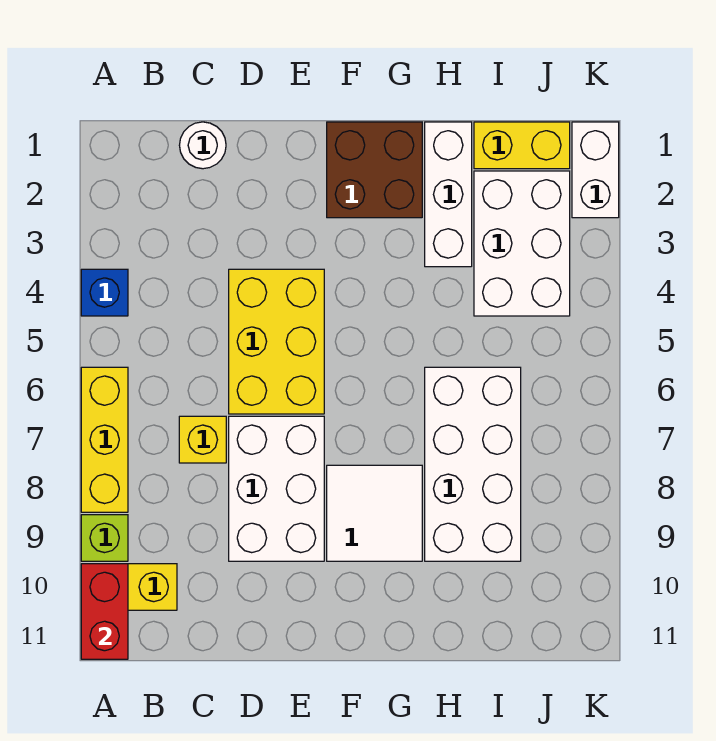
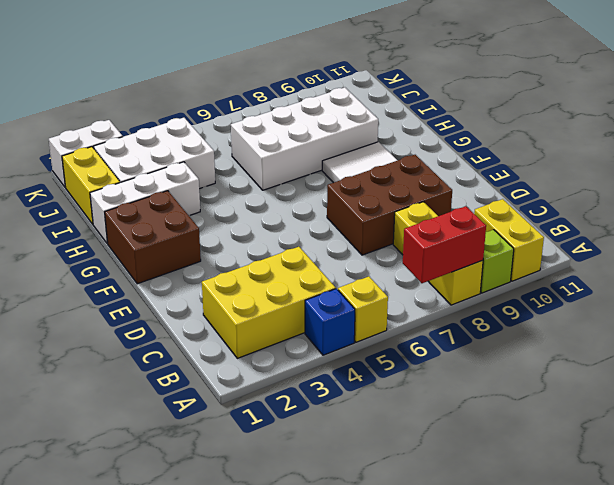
yellow brick A6:A8 level 1 -> yellow brick A8:C8 level 1
red brick A10:A11 level 2 -> red brick A7:A8 level 2
white round brick C1 level 1 -> none
yellow brick C7 level 1 -> yellow brick A5 level 1
yellow brick D4:E6 level 1 -> yellow brick B2:C4 level 1
white brick D7:E9 level 1 -> brown brick D7:E9 level 1

